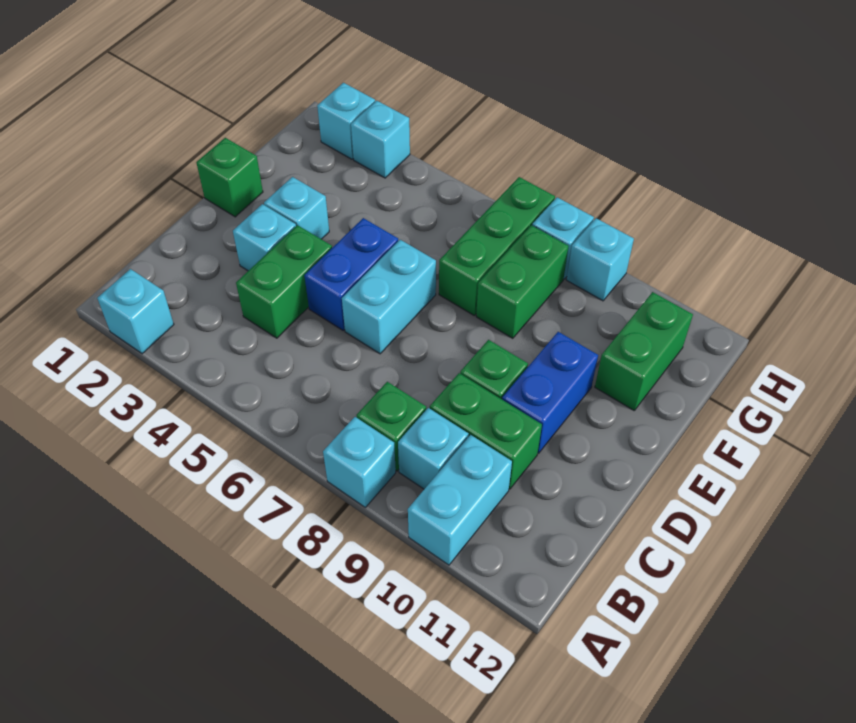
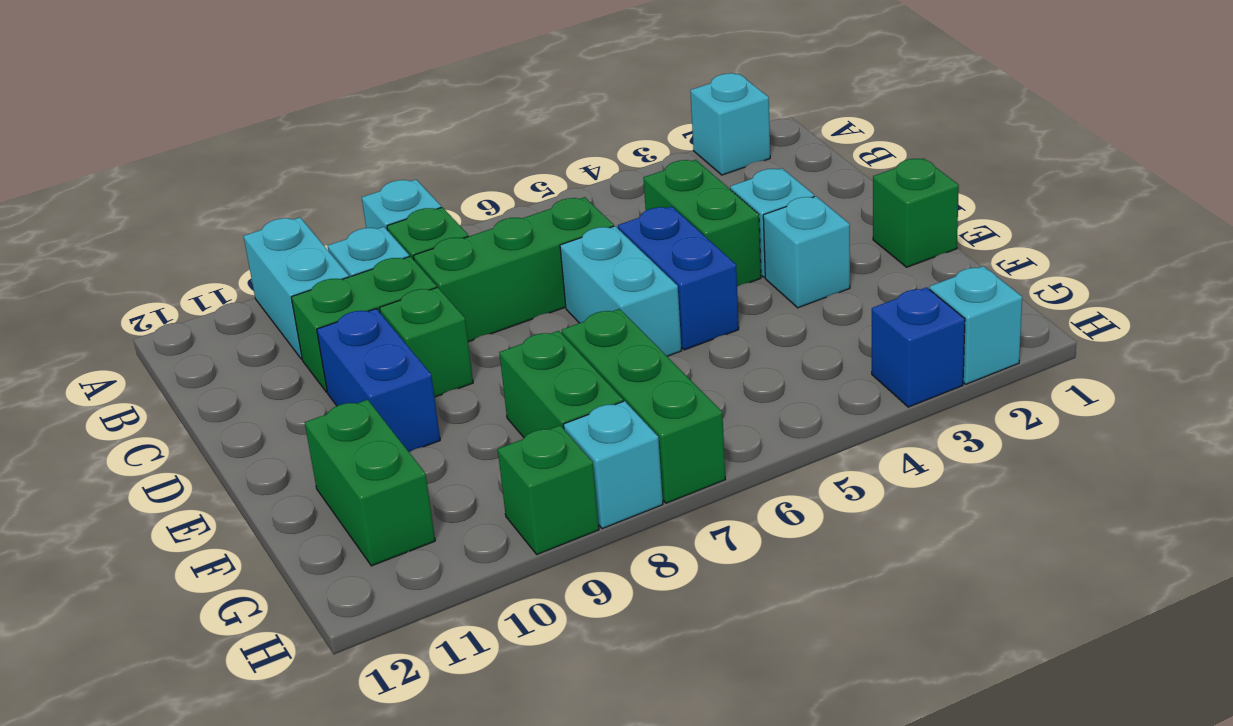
none -> green brick C6:C8 level 1
cyan brick H3 level 1 -> blue brick H3 level 1
cyan brick H9 level 1 -> green brick H9 level 1

